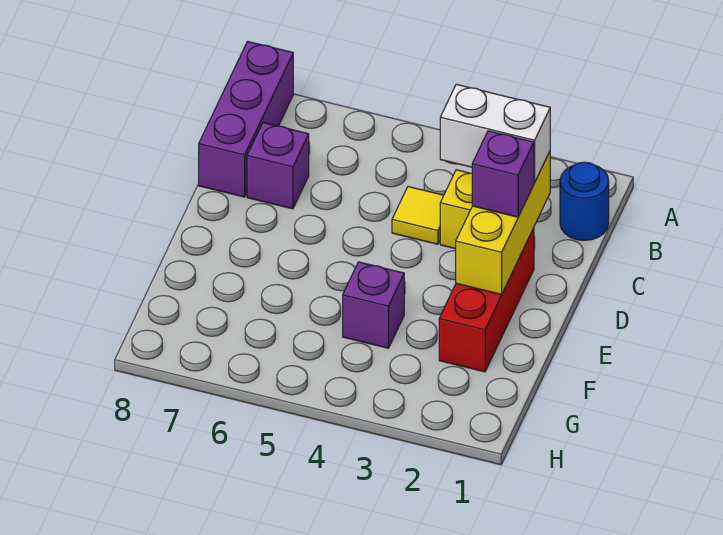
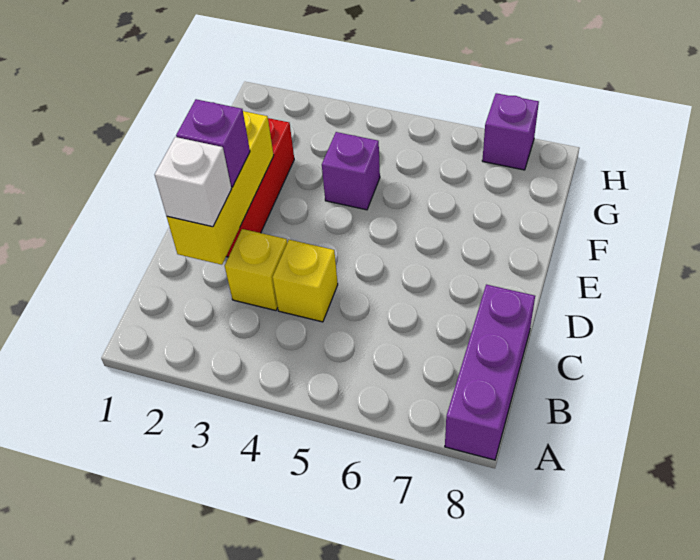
blue round brick B1 level 1 -> none
white brick C2:C3 level 3 -> white brick C2 level 3
yellow tile C4 level 1 -> yellow brick C4 level 1
purple brick C7 level 1 -> purple brick H7 level 1

